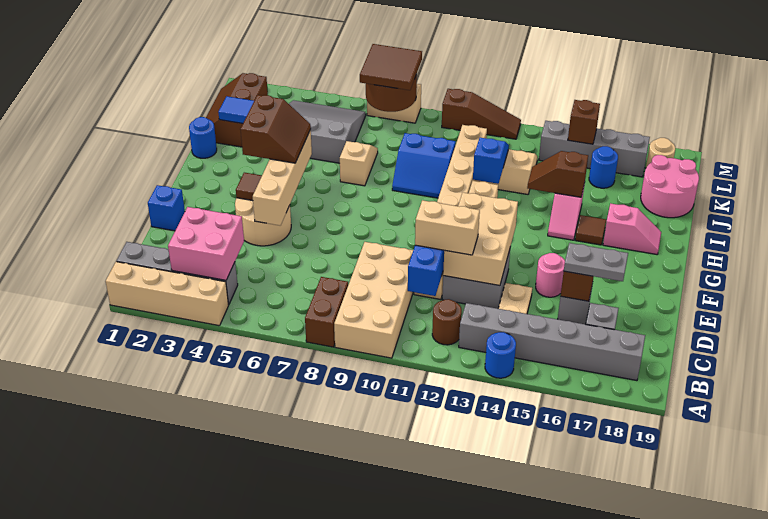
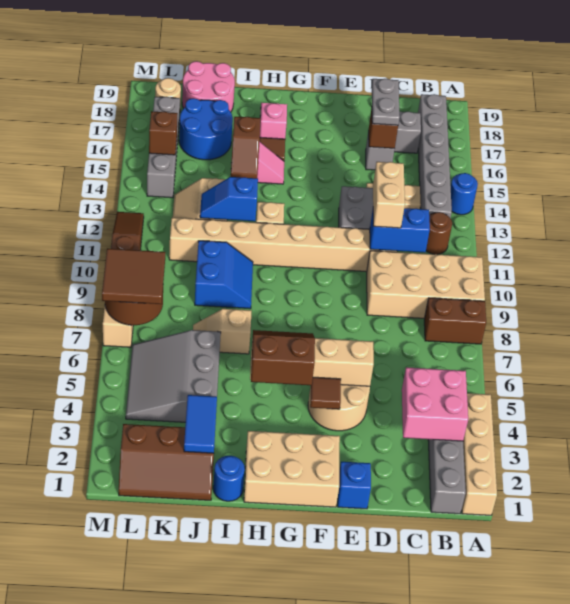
tan brick D12:F13 level 2 -> tan brick F1:H2 level 1
pink round brick E15 level 1 -> none
blue round brick K16 level 1 -> blue round brick J16:K17 level 1

